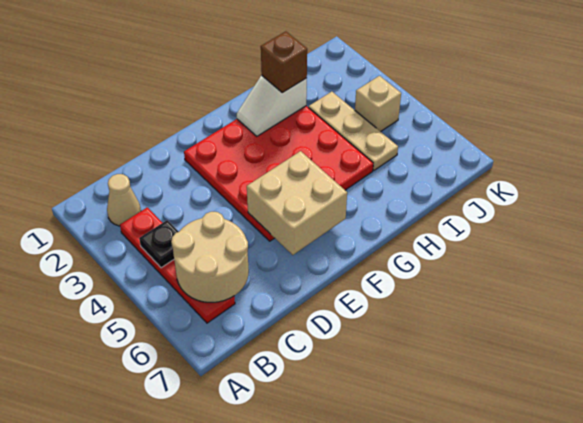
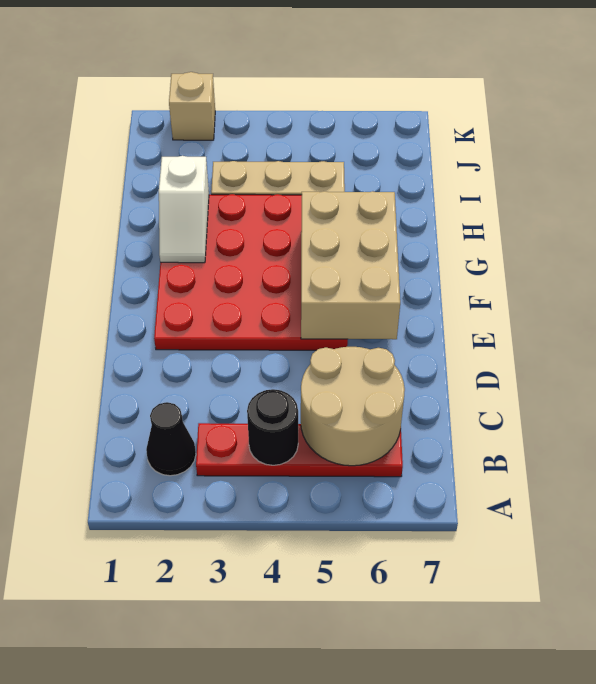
tan cone B2 level 1 -> black cone B2 level 1
black plate B4 level 2 -> black round brick B4 level 2
tan brick E5:F6 level 2 -> tan brick E5:G6 level 2
brown brick H2 level 3 -> none
tan brick J4 level 1 -> tan brick K2 level 1

